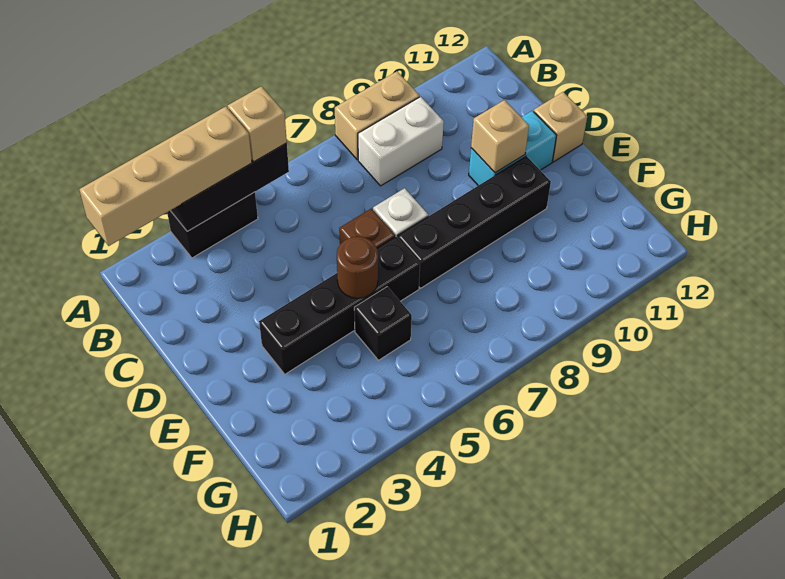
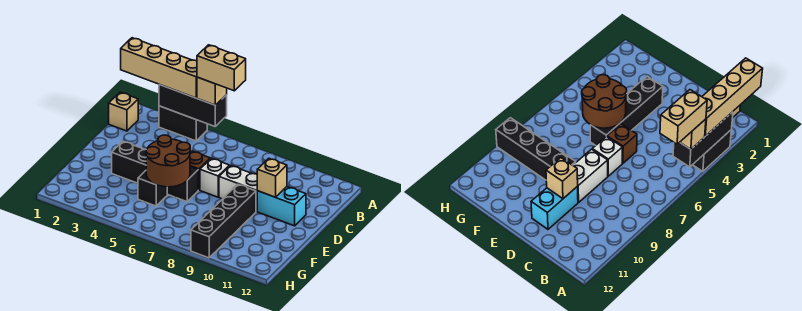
tan brick A8:A9 level 1 -> tan brick A5:A6 level 4
white brick B8:B9 level 1 -> white brick D8:D9 level 1
tan brick D12 level 1 -> tan brick B1 level 1
brown round brick E5 level 2 -> brown round brick E5:F6 level 2
black brick E7:E10 level 1 -> black brick E9:H9 level 1

